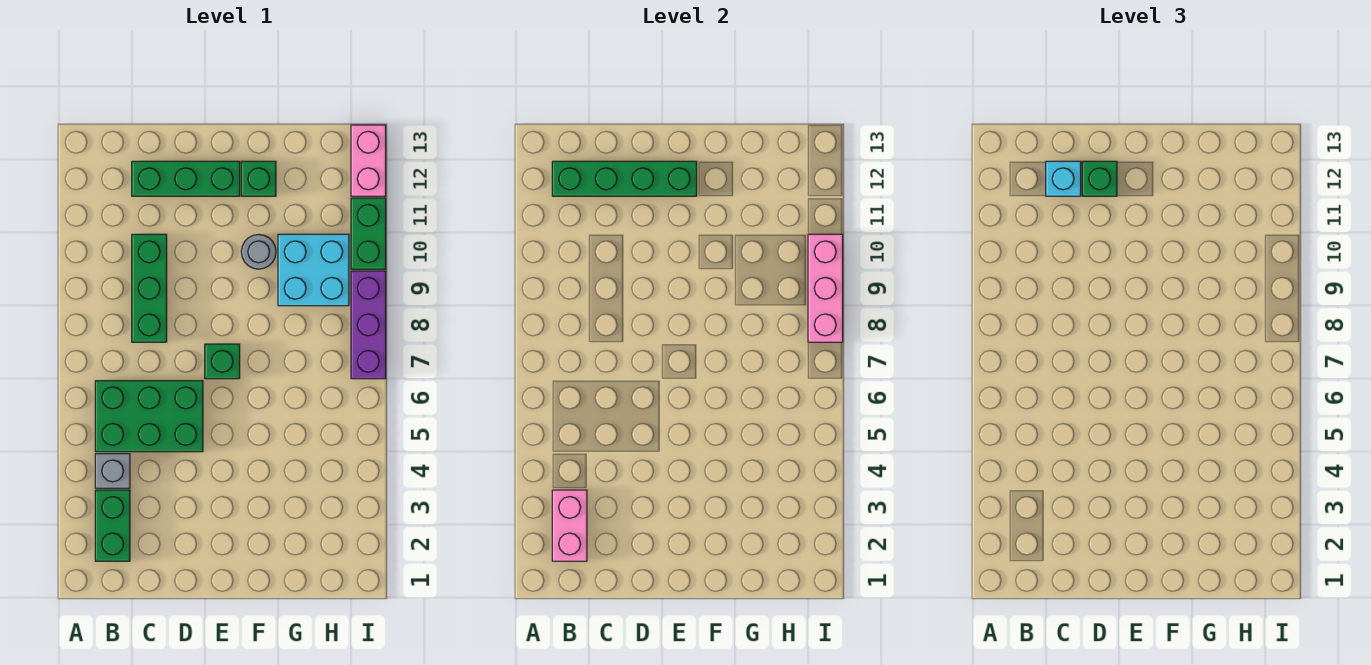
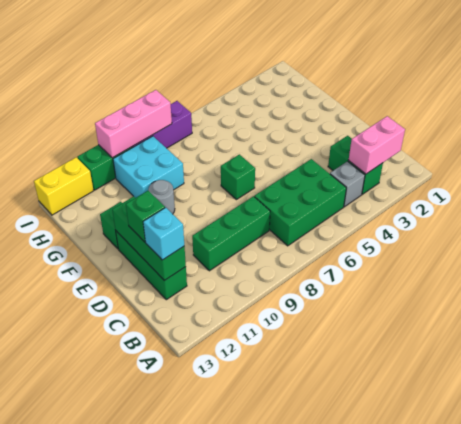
green brick B2:B3 level 1 -> green brick B3:C3 level 1
green brick B5:D6 level 1 -> green brick B5:C7 level 1
green brick B12:E12 level 2 -> green brick C12:E12 level 2
pink brick I12:I13 level 1 -> yellow brick I12:I13 level 1

